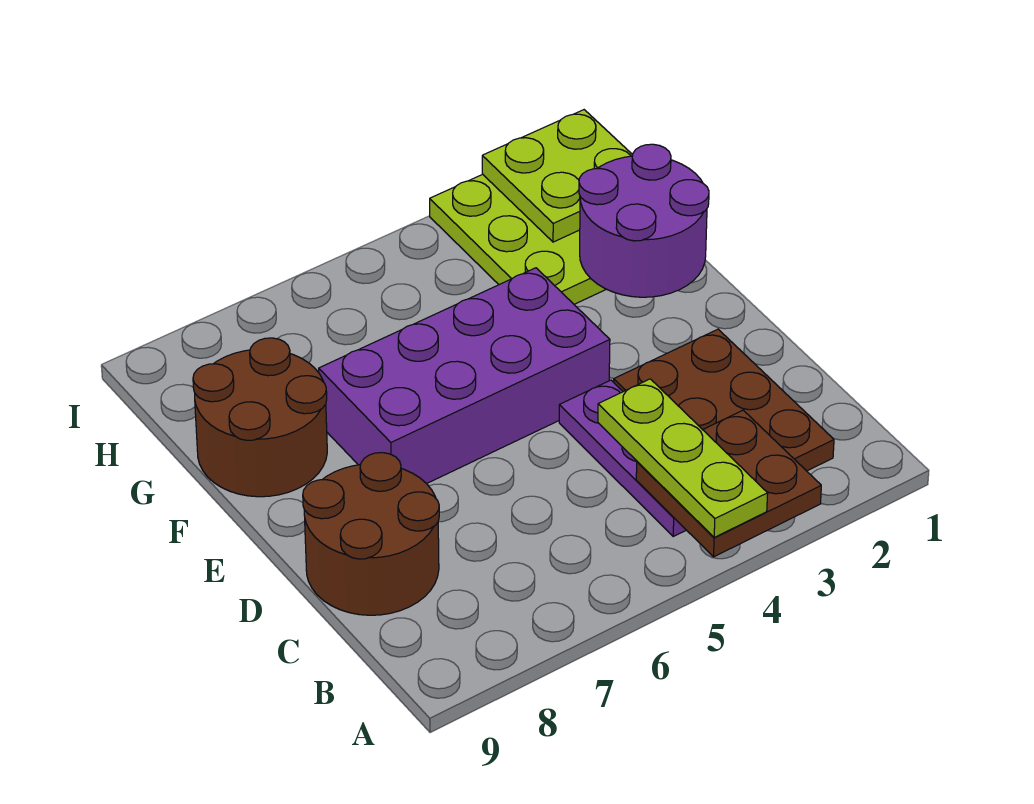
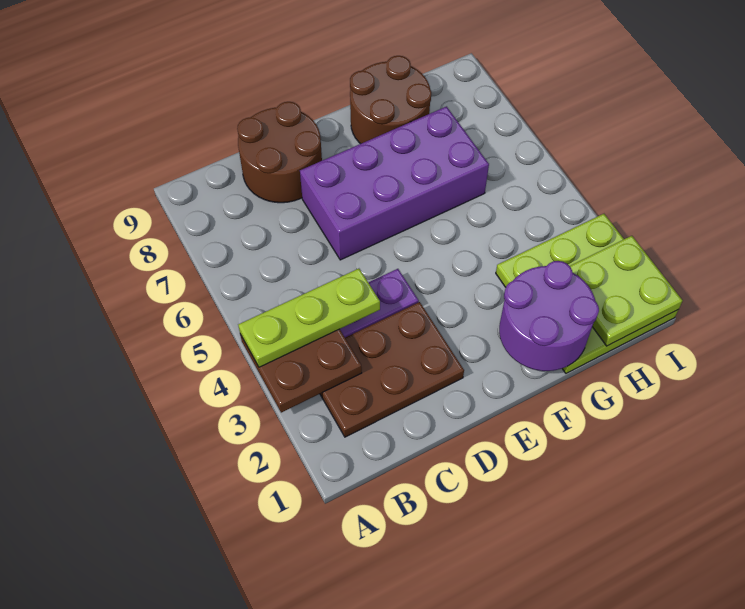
purple brick E4:F7 level 1 -> purple brick D6:G7 level 1

